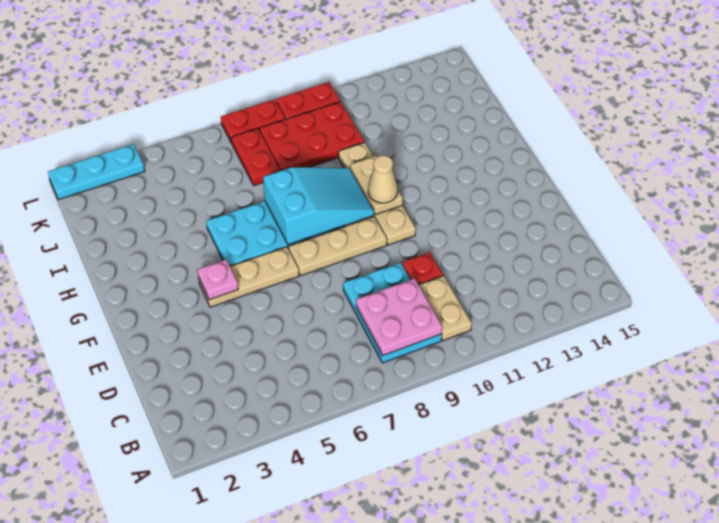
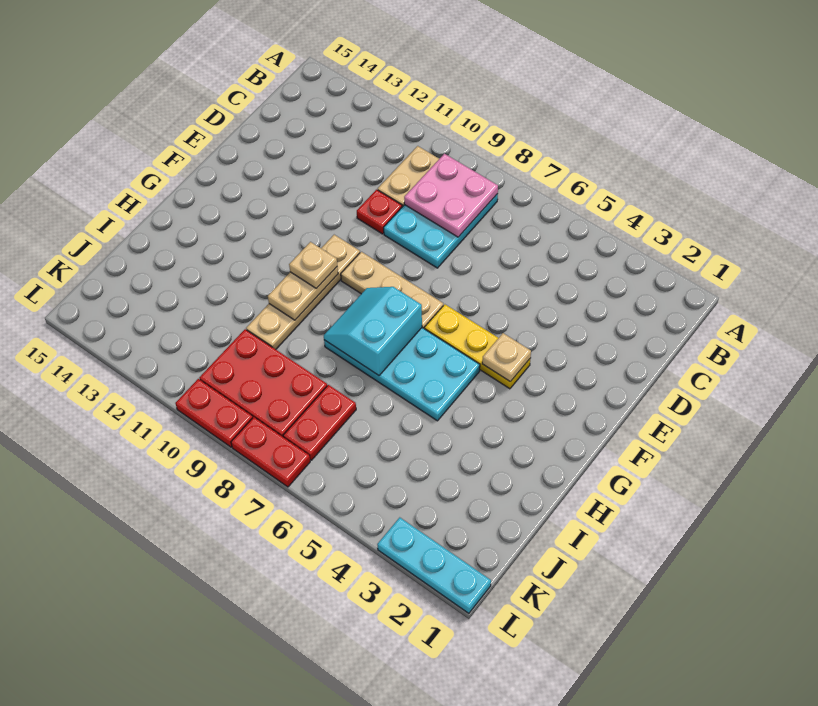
tan plate F4:F6 level 1 -> yellow plate F4:F6 level 1
pink plate F4 level 2 -> tan plate F4 level 2
cyan slope G7:H9 level 2 top 7 -> cyan slope G7:H8 level 2 top 7
tan cone G10 level 3 -> tan plate G10 level 3

